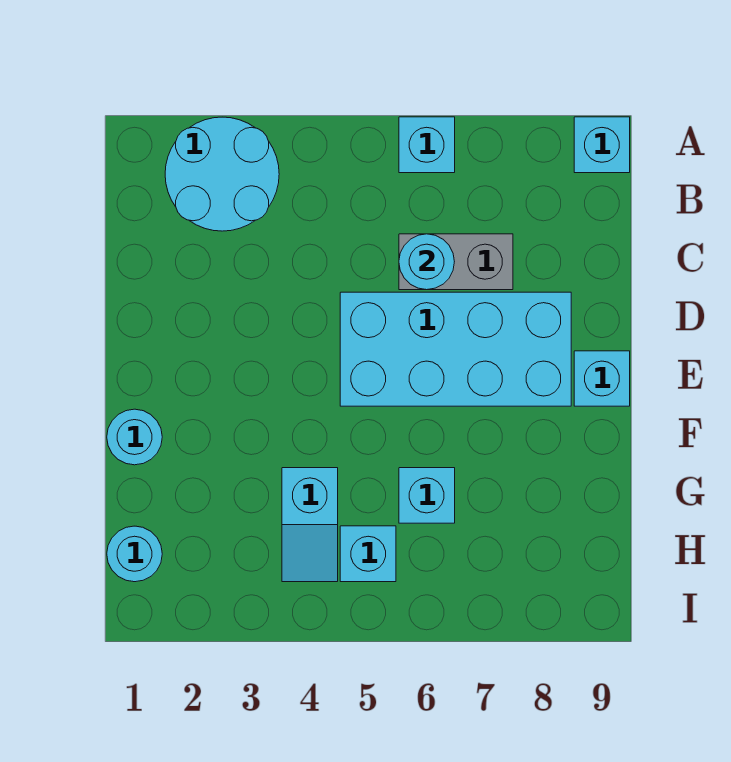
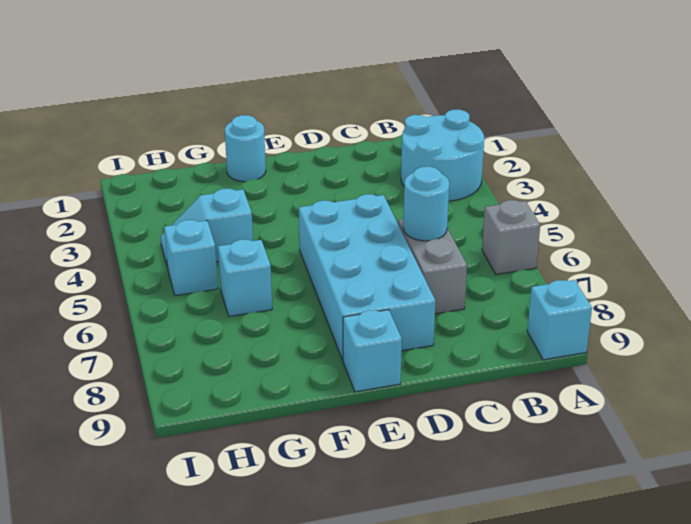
cyan brick A6 level 1 -> grey brick A6 level 1
cyan round brick H1 level 1 -> none

